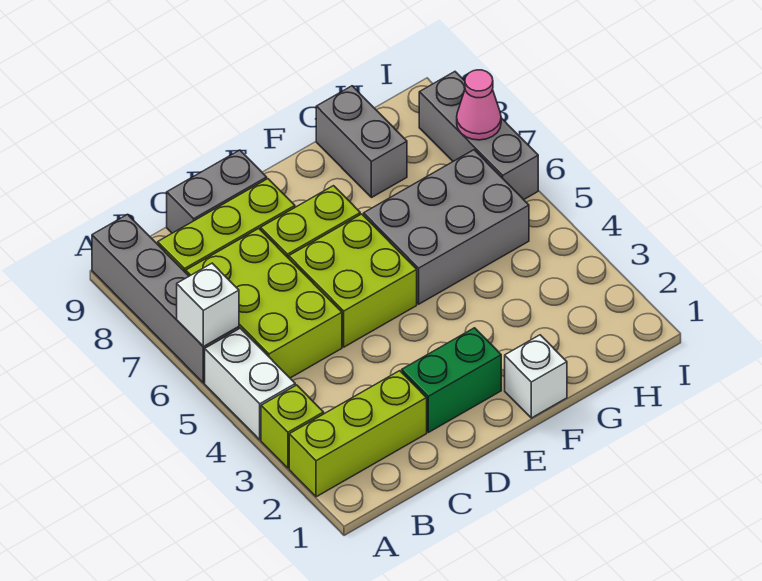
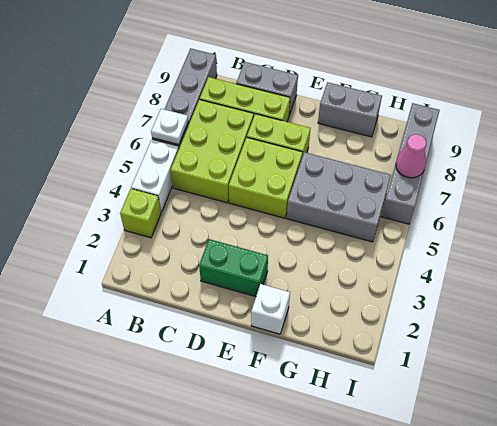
lime brick A2:C2 level 1 -> none
white brick A6 level 2 -> white plate A6 level 2
grey brick G8:G9 level 1 -> grey brick F9:G9 level 1
grey brick I6:I8 level 1 -> grey brick I6:I9 level 1

